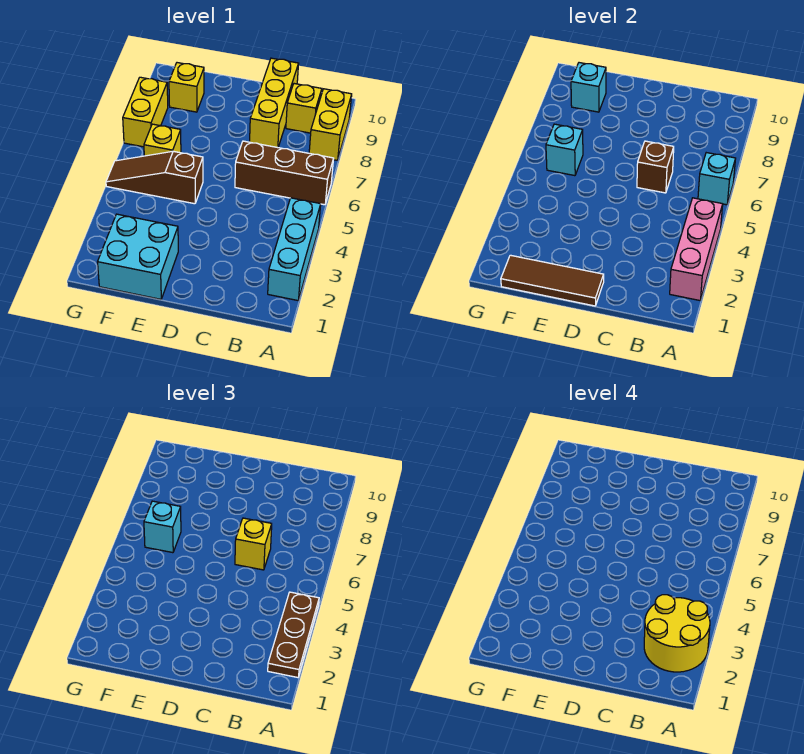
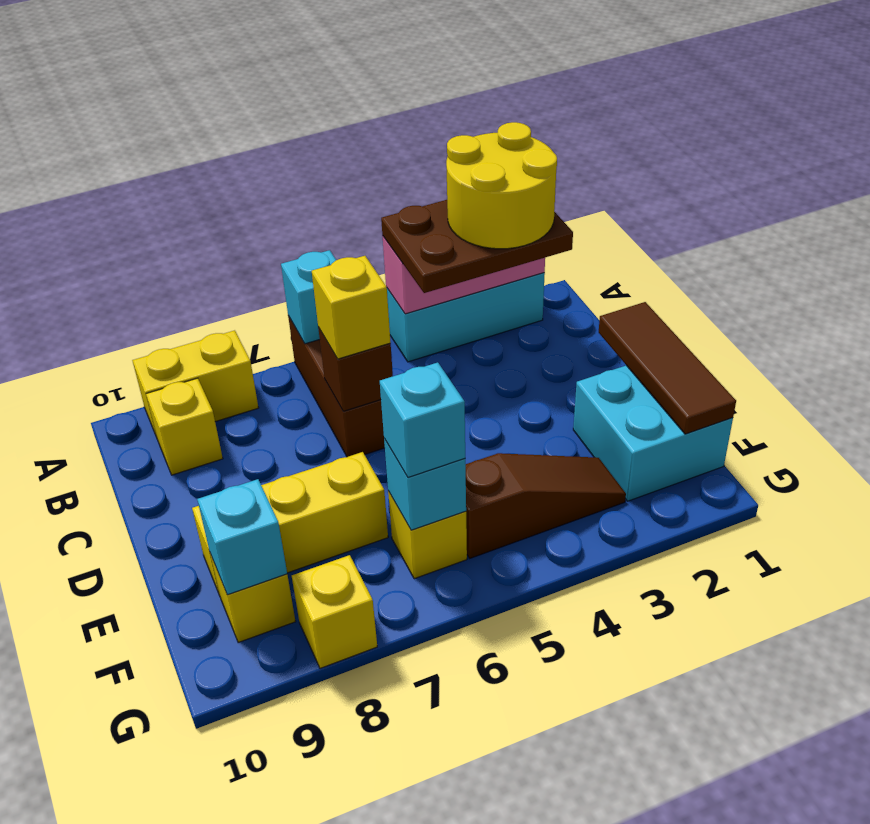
brown plate A2:A4 level 3 -> brown plate A2:B4 level 3
yellow brick C8:C10 level 1 -> yellow brick E7:E9 level 1
brown slope E5:G5 level 1 top E -> brown slope F3:F5 level 1 top 5
yellow brick G7:G8 level 1 -> yellow brick G8 level 1

